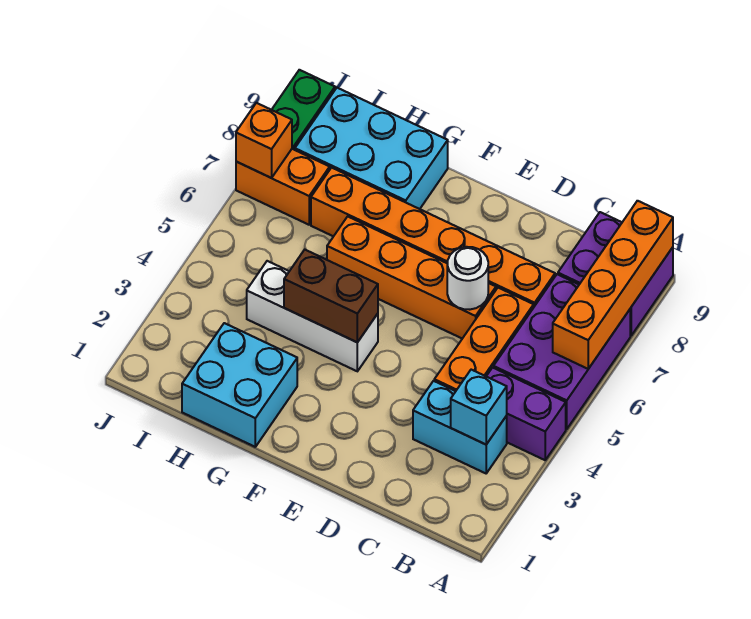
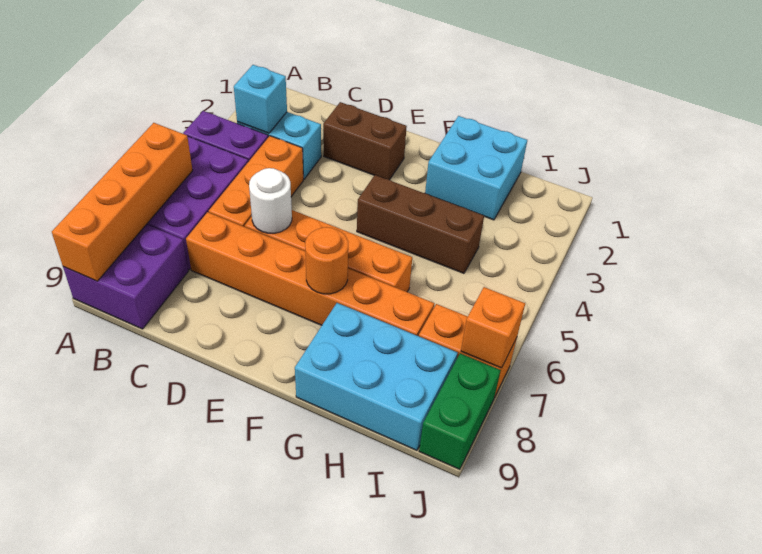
white brick F4:H4 level 1 -> brown brick F4:H4 level 1
brown brick F4:G4 level 2 -> brown brick D2:E2 level 1
none -> orange round brick F7 level 2

